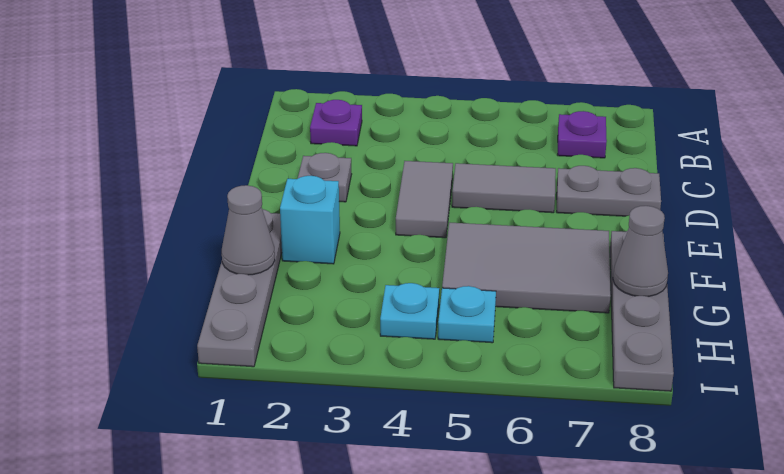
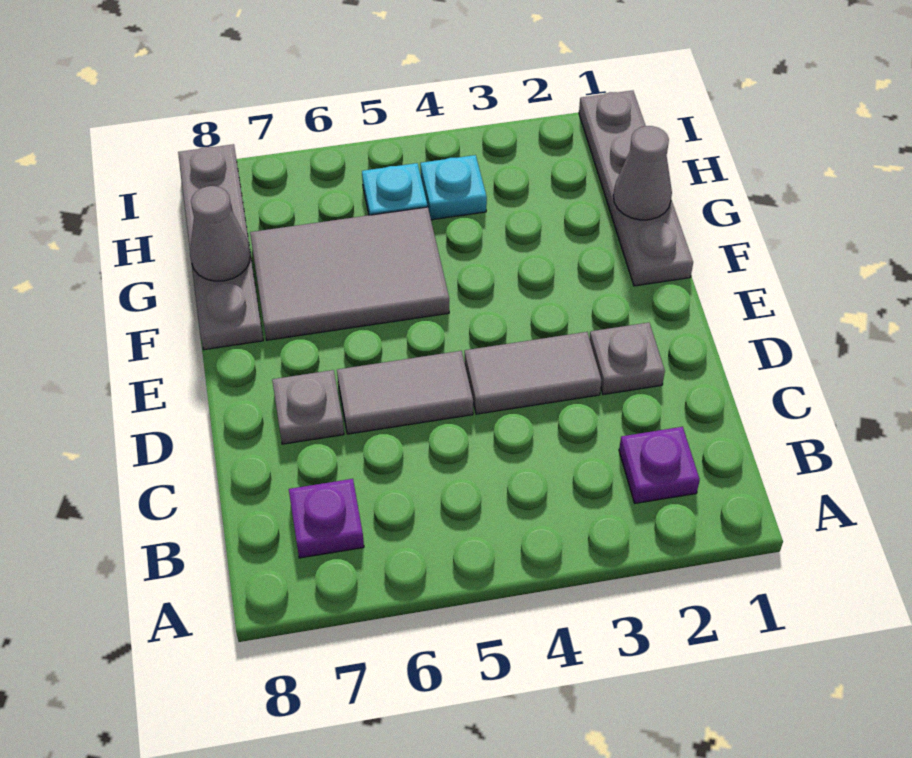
grey tile D4:E4 level 1 -> grey tile D3:D4 level 1
grey plate D7:D8 level 1 -> grey plate D7 level 1
cyan brick F2 level 1 -> none

